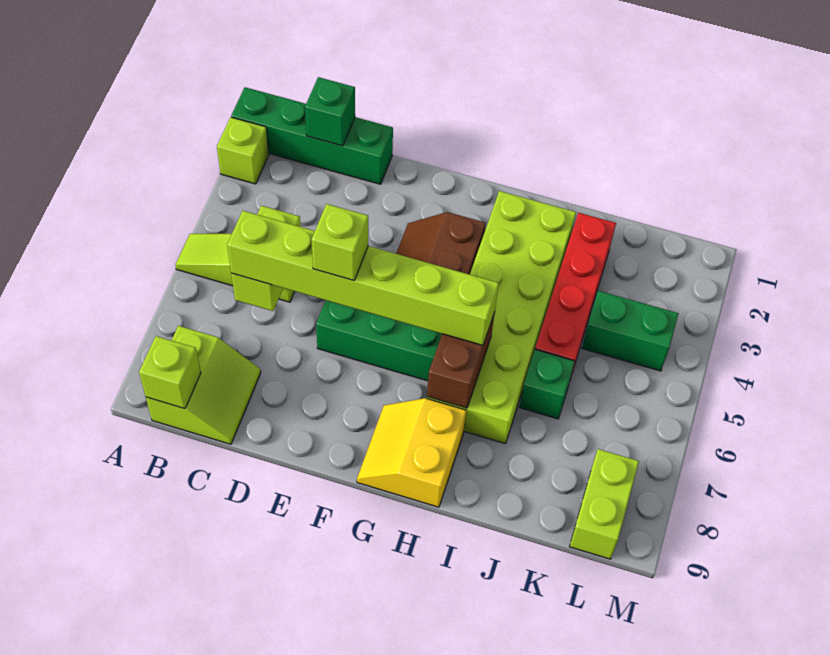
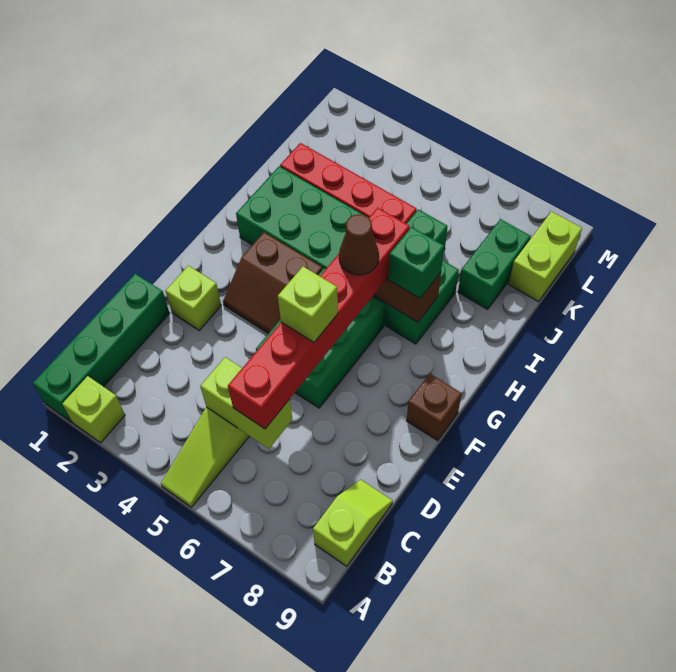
lime slope B8:C9 level 1 top B -> lime slope B9:C9 level 1 top B
lime brick B9 level 2 -> lime brick E2 level 1
green brick C1 level 2 -> green brick H7 level 3
lime brick C6:H6 level 3 -> red brick C6:H6 level 3
none -> brown brick F9 level 1
none -> brown cone G6 level 4
yellow slope G8:H9 level 1 top H -> none
lime brick H2:I7 level 1 -> green brick H2:I7 level 1
green brick K4:L4 level 1 -> green brick J8:K8 level 1
lime brick L8:L9 level 1 -> lime brick K9:L9 level 1

